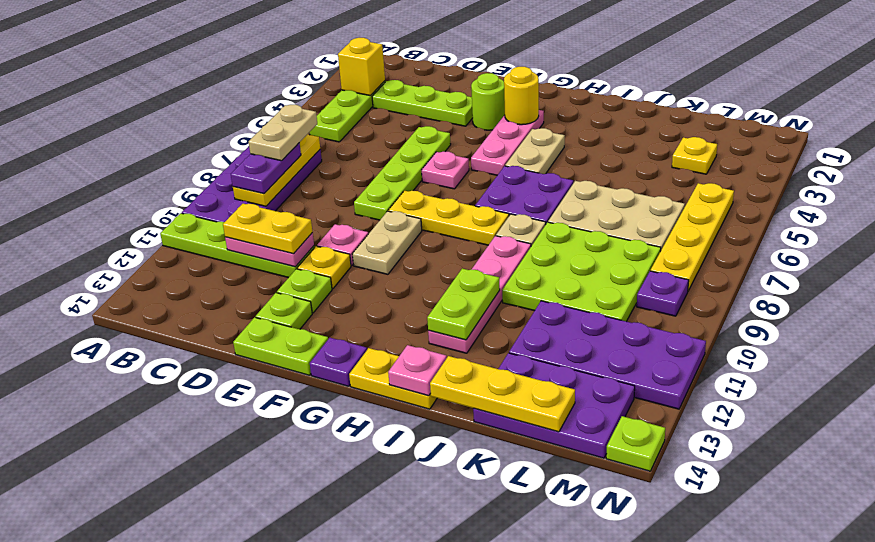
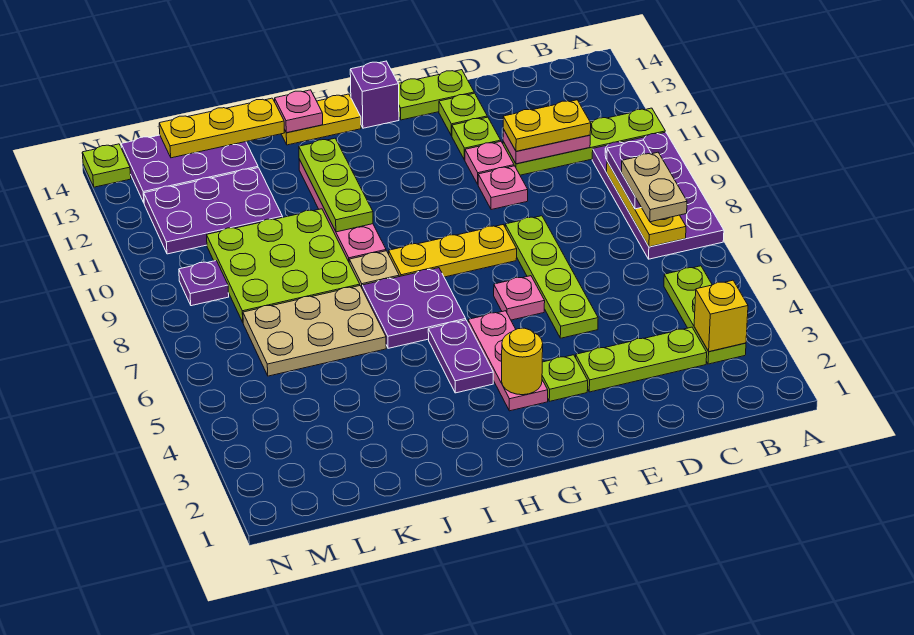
yellow plate E11 level 1 -> pink plate E11 level 1
lime round brick F3 level 1 -> lime plate F3 level 1
tan plate F9:F10 level 1 -> none
purple plate G14 level 1 -> purple brick G14 level 1
tan plate H4:H5 level 1 -> purple plate H4:H5 level 1
lime plate I11:I12 level 2 -> lime plate I10:I12 level 2
purple plate K11:N12 level 1 -> purple plate K11:M12 level 1
yellow plate L3 level 1 -> none
yellow plate M5:M8 level 1 -> none

